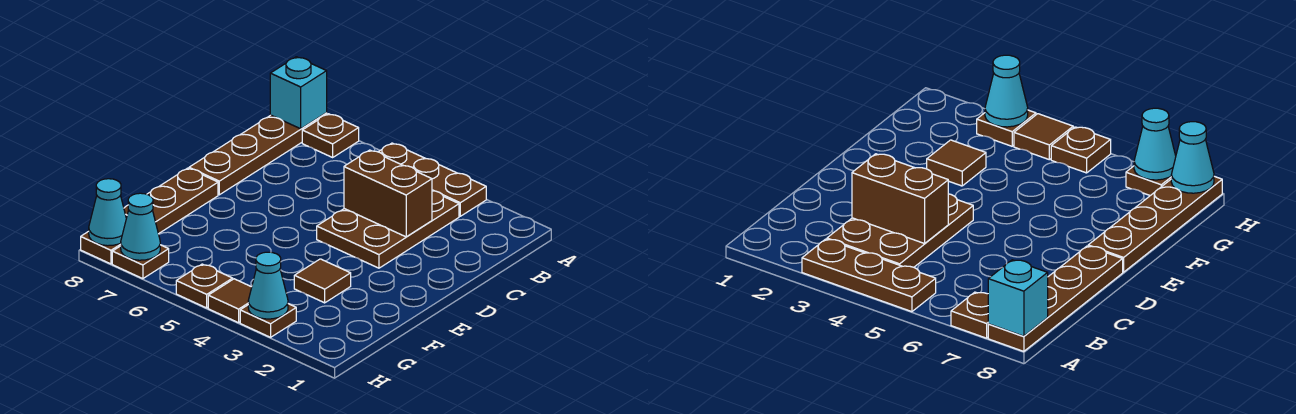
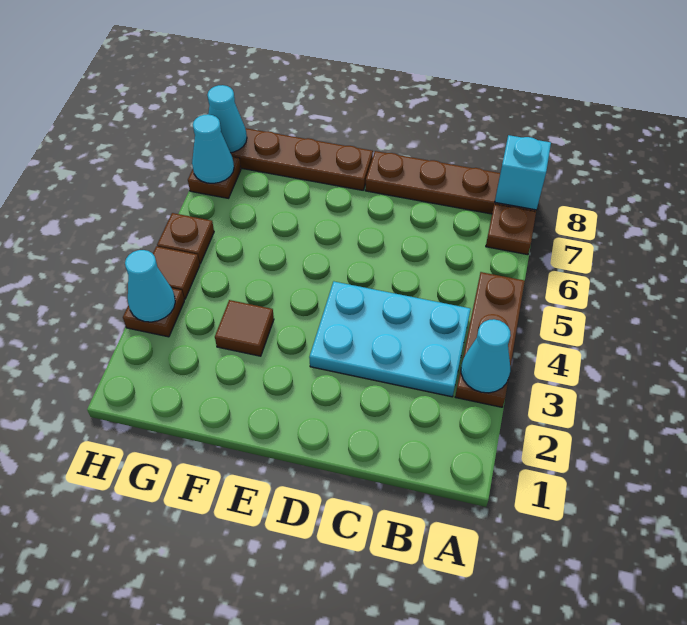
none -> cyan cone A3 level 2
brown plate B3:D4 level 1 -> cyan plate B3:D4 level 1
brown brick C3:C4 level 2 -> none

